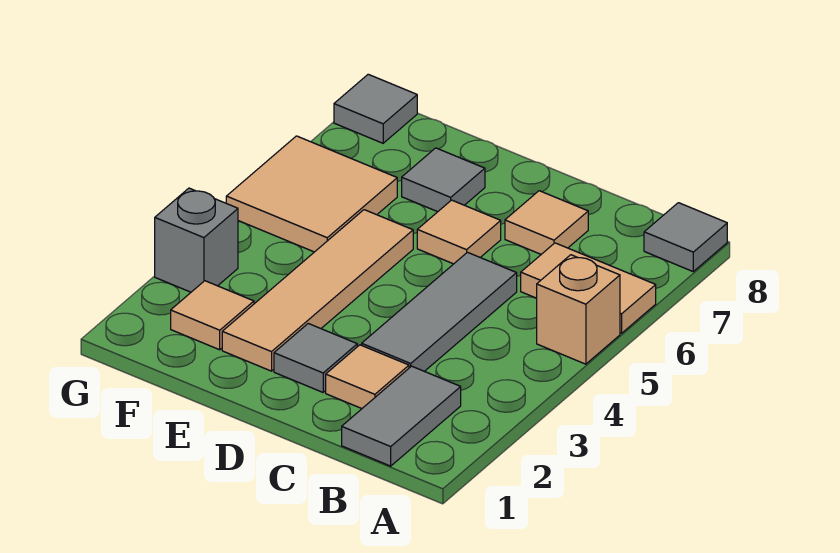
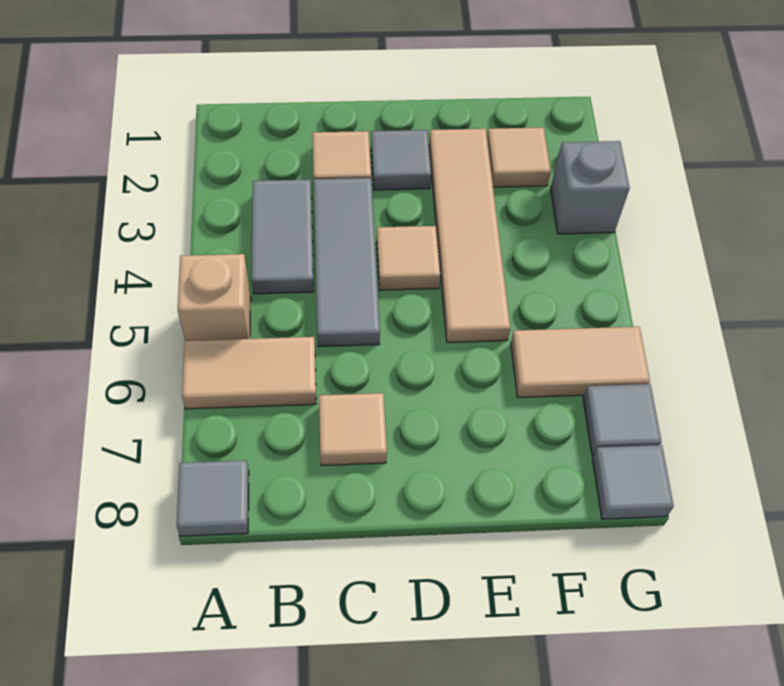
grey tile B1:B2 level 1 -> grey tile B3:B4 level 1
tan tile D6 level 1 -> tan tile D4 level 1
grey tile E7 level 1 -> grey tile G7 level 1
tan tile F5:G6 level 1 -> tan tile F6:G6 level 1

